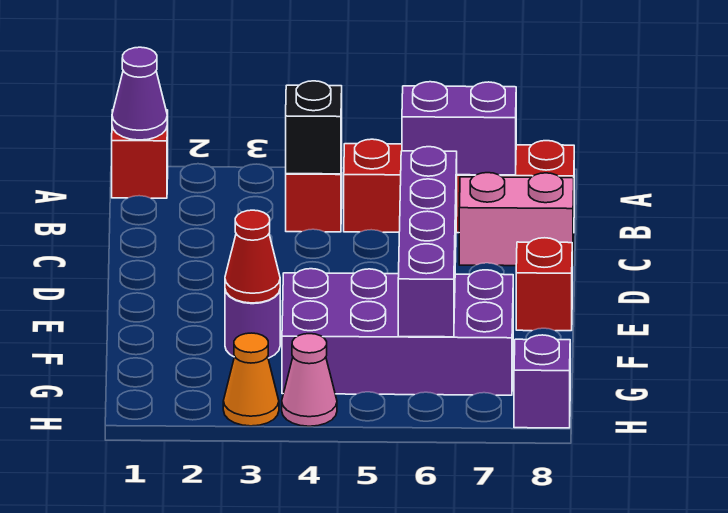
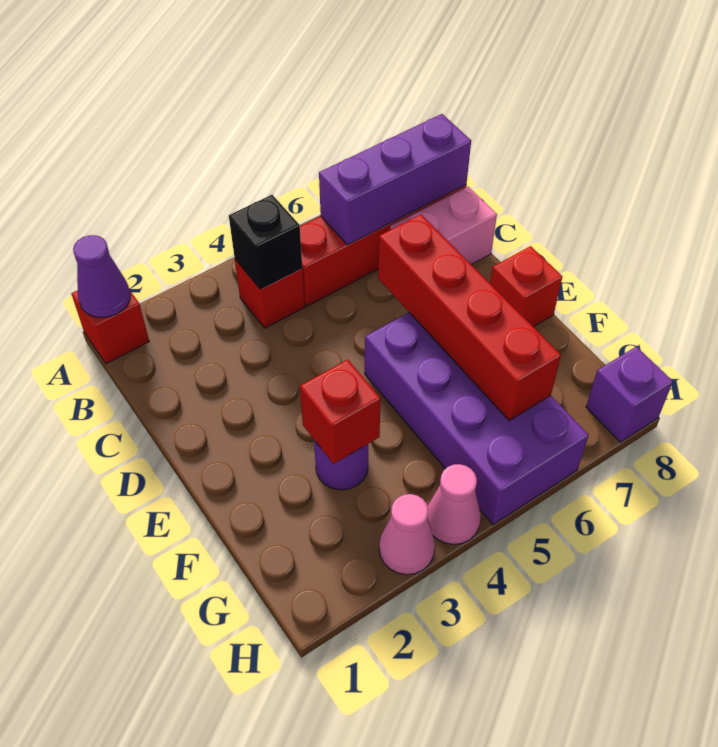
purple brick B6:B7 level 2 -> purple brick B6:B8 level 2
purple brick D6:G6 level 2 -> red brick D6:G6 level 2
red cone F3 level 2 -> red brick F3 level 2
purple brick F4:G7 level 1 -> purple brick E5:H6 level 1
orange cone H3 level 1 -> pink cone H3 level 1

